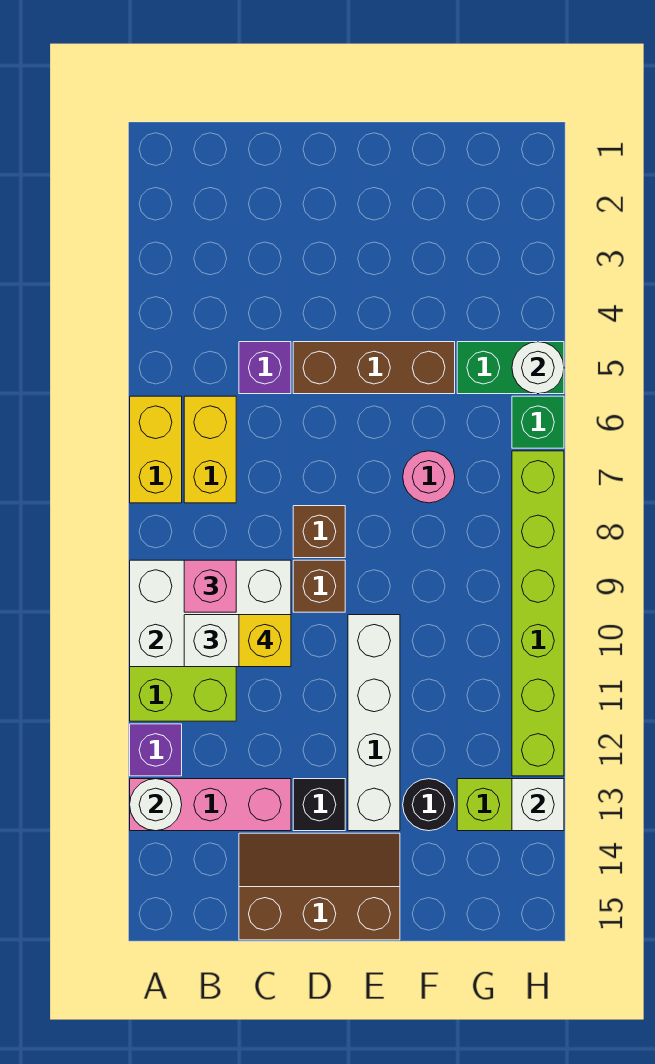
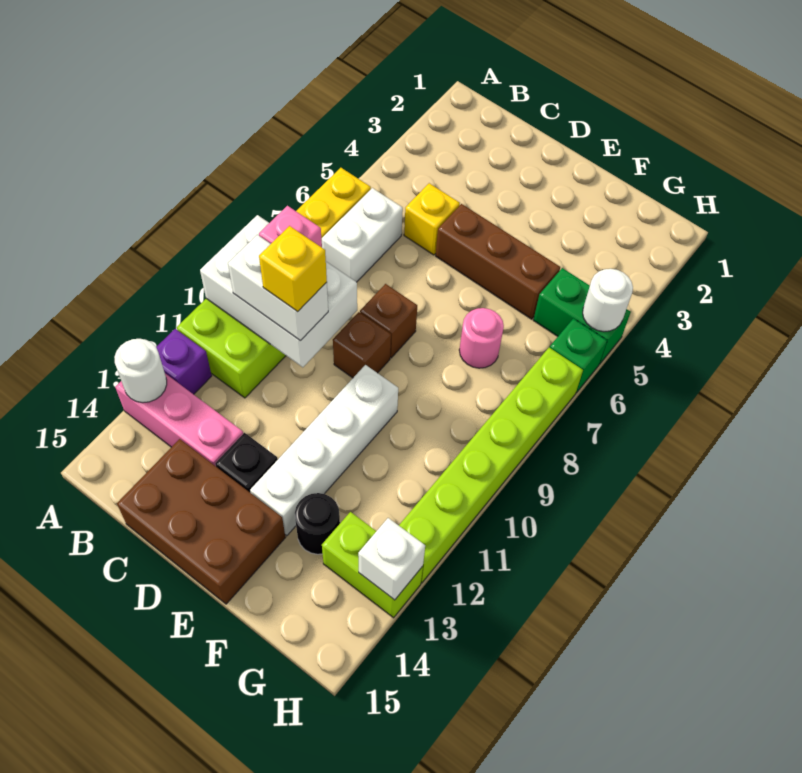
yellow brick B6:B7 level 1 -> white brick B6:B7 level 1
purple brick C5 level 1 -> yellow brick C5 level 1
brown slope C14:E15 level 1 top 15 -> brown brick C14:E15 level 1

